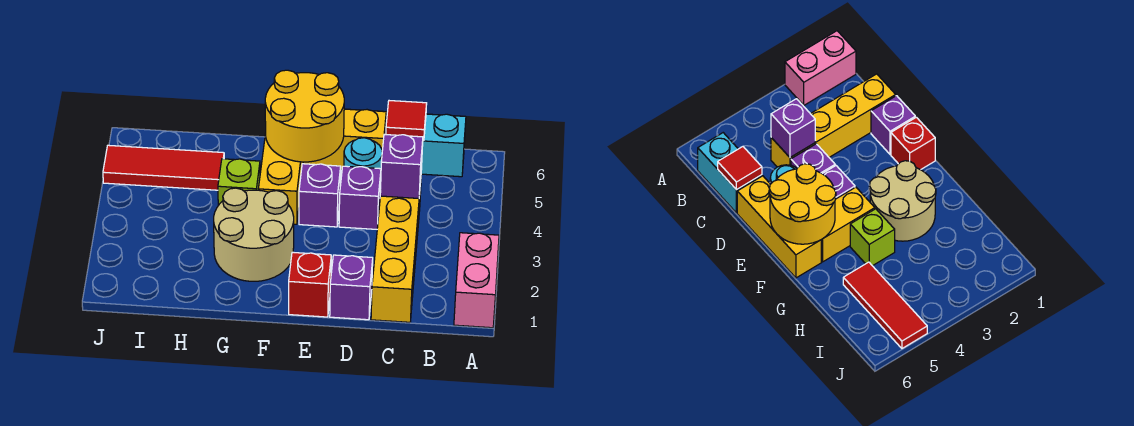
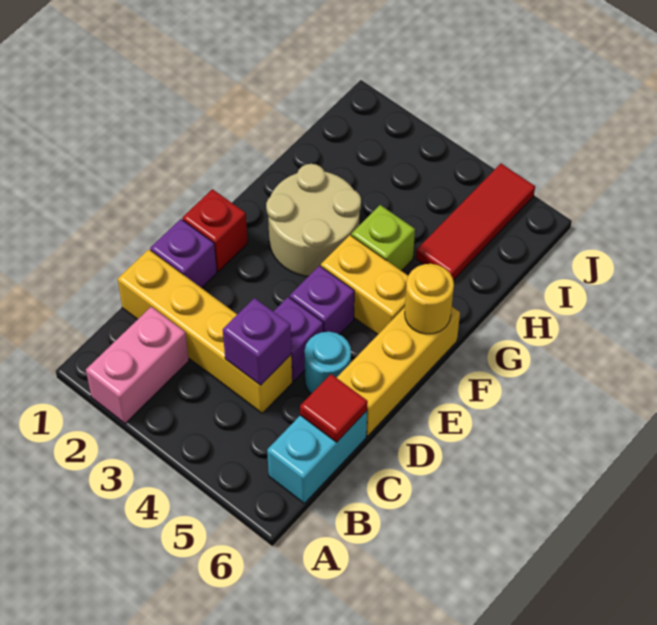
pink brick A1:A2 level 1 -> pink brick A2:B2 level 1
yellow round brick E5:F6 level 2 -> yellow round brick F6 level 2

